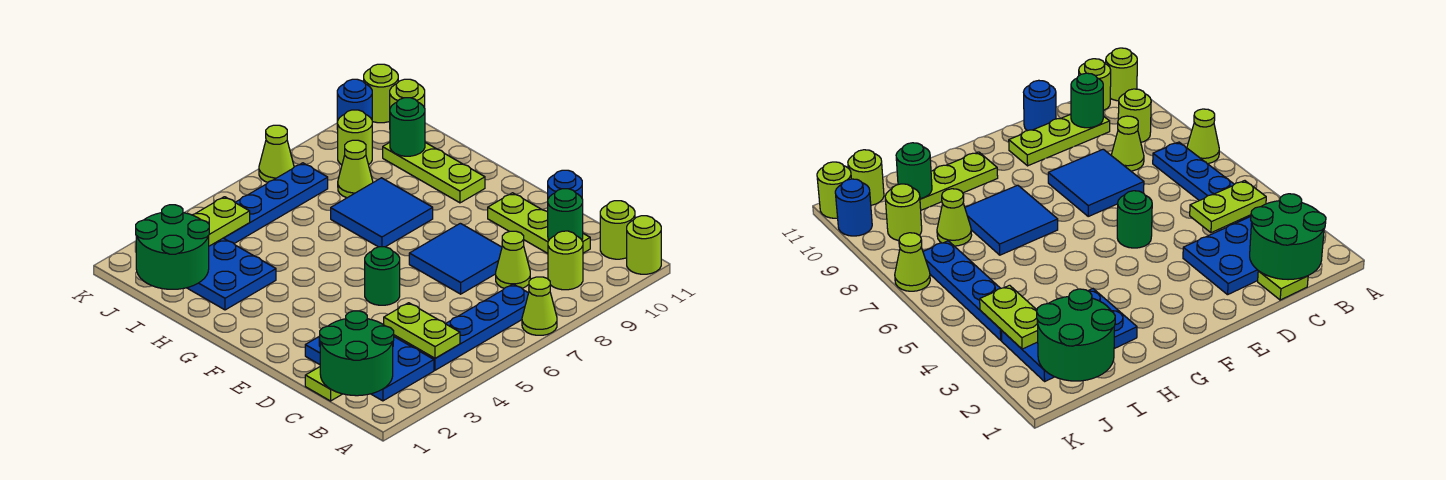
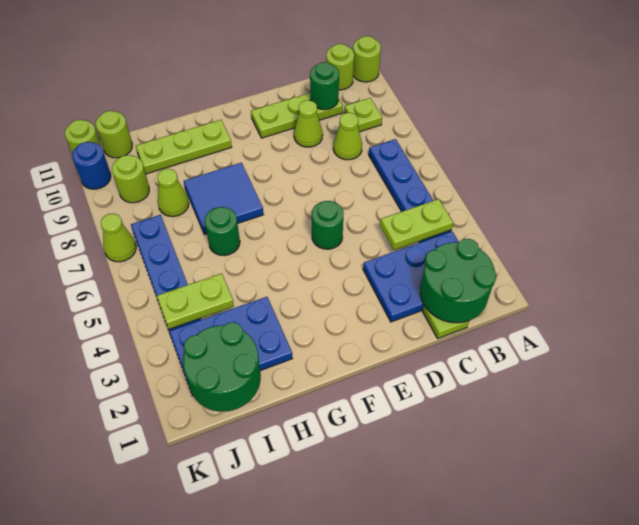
lime cone A7 level 1 -> lime cone D9 level 1
lime round brick B9 level 1 -> lime plate B9 level 1
blue tile D7:E8 level 1 -> none
blue round brick D11 level 1 -> none
green round brick I10 level 2 -> green round brick H6 level 1
lime plate J3:J4 level 2 -> lime plate I4:J4 level 2

